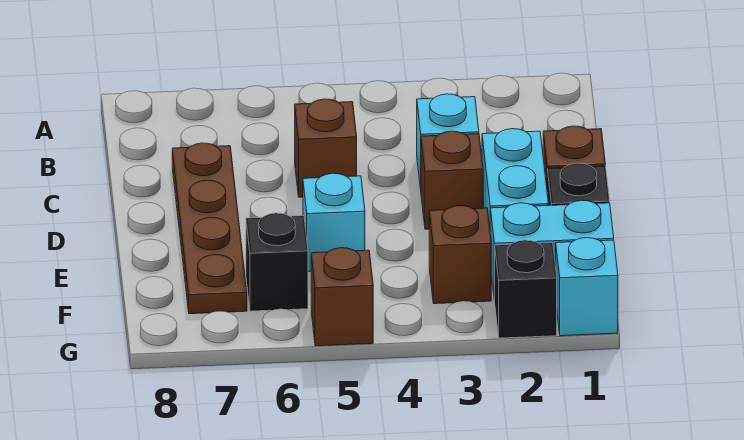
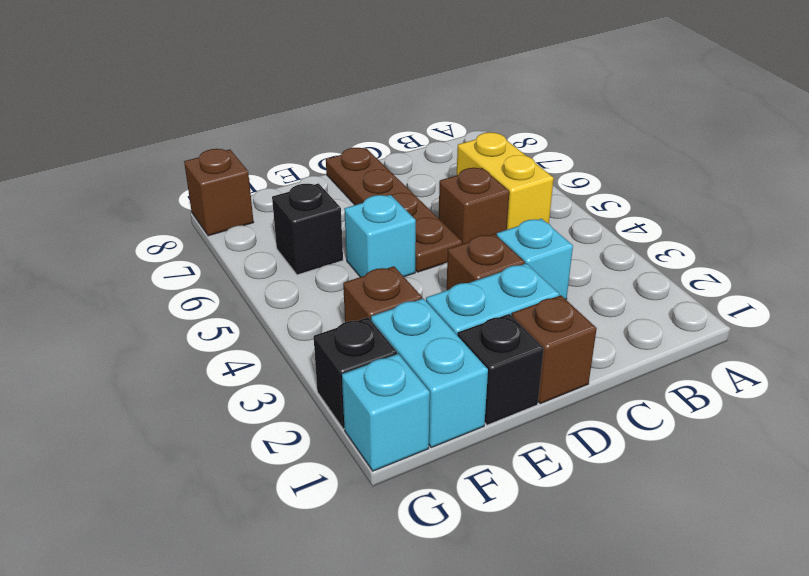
none -> yellow brick B5:B6 level 1
brown plate C7:F7 level 1 -> brown plate D5:D8 level 1
brown brick G5 level 1 -> brown brick G8 level 1

